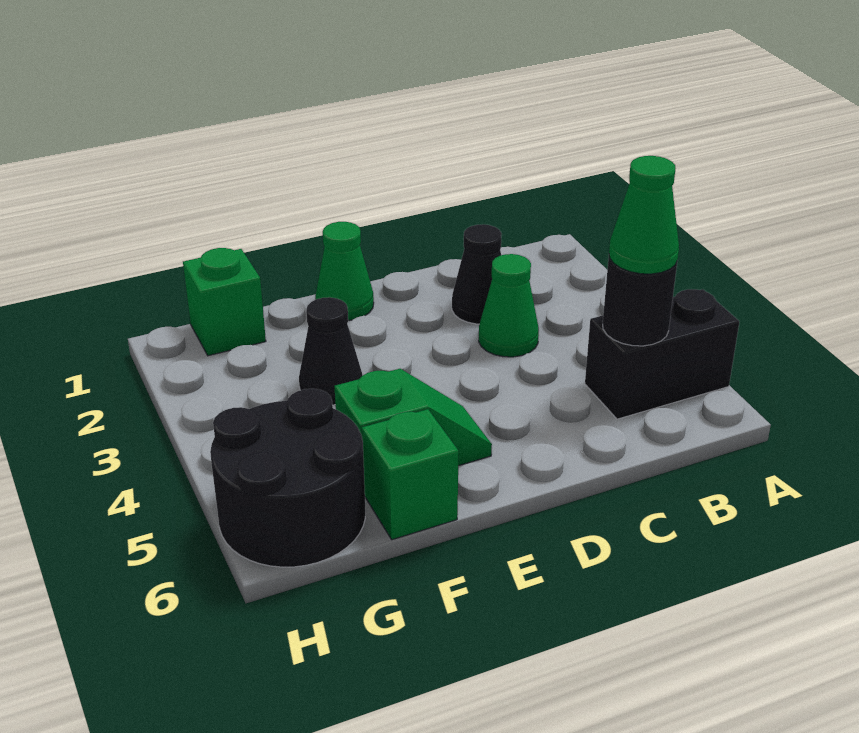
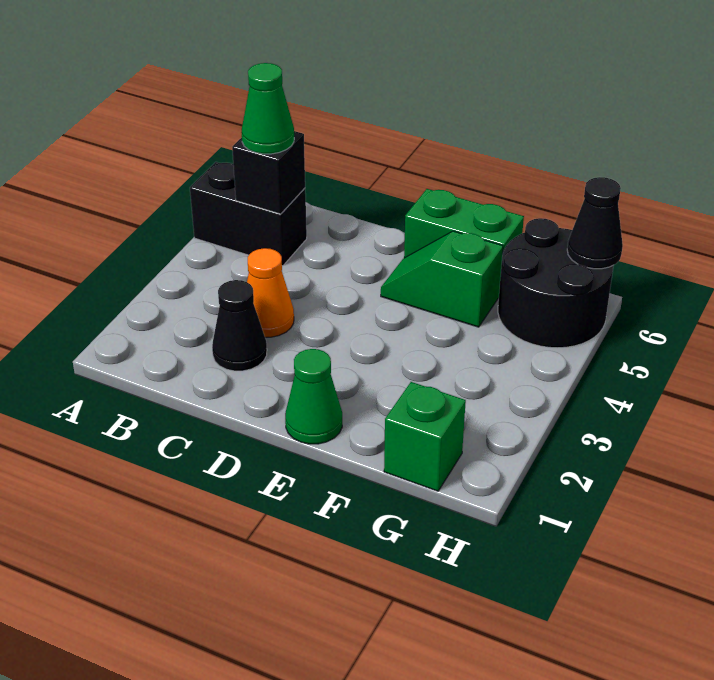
black round brick B5 level 2 -> black brick B5 level 2
green cone C3 level 1 -> orange cone C3 level 1
black cone F3 level 1 -> black cone H6 level 2
green brick F6 level 1 -> green brick E6:F6 level 1

